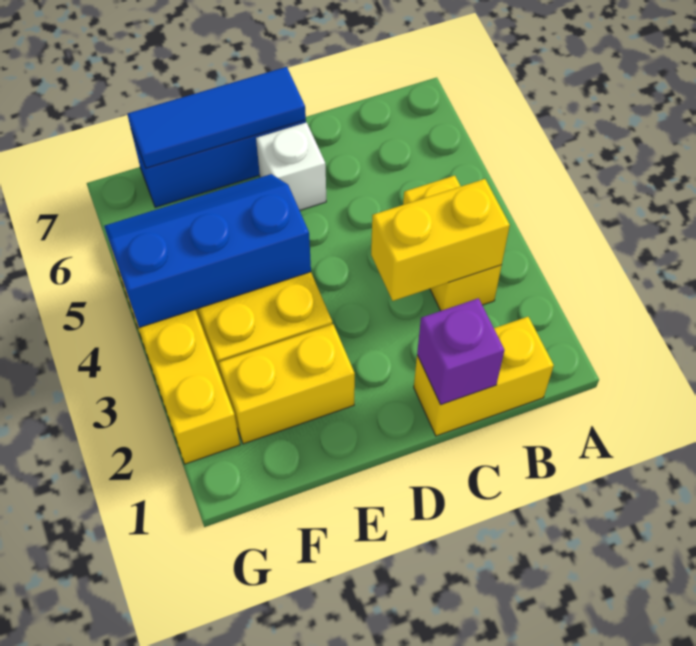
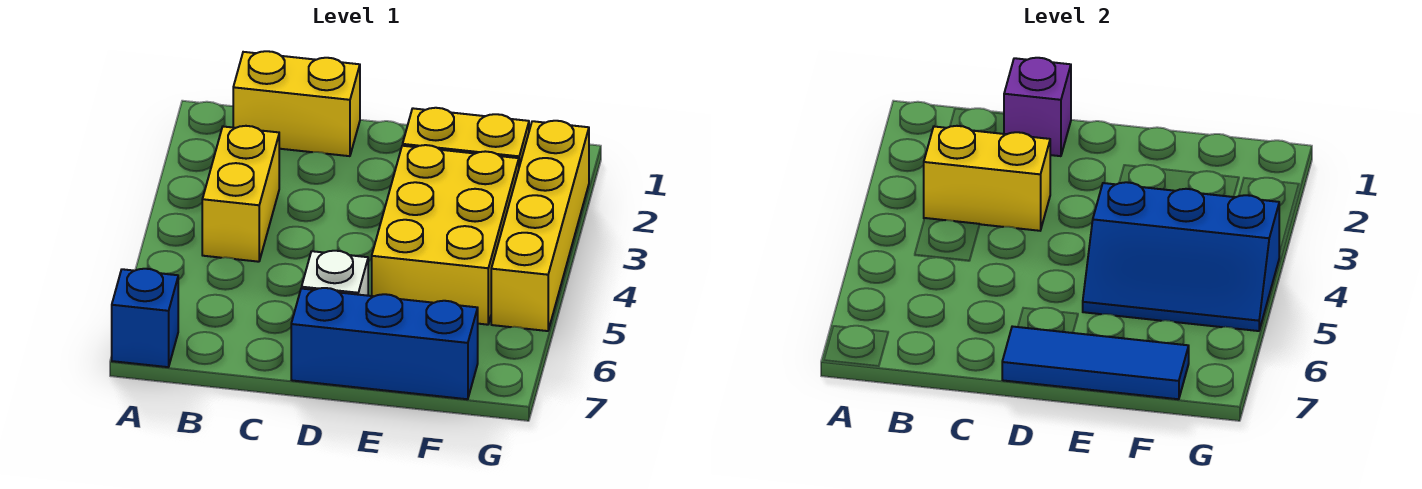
none -> blue brick A7 level 1

